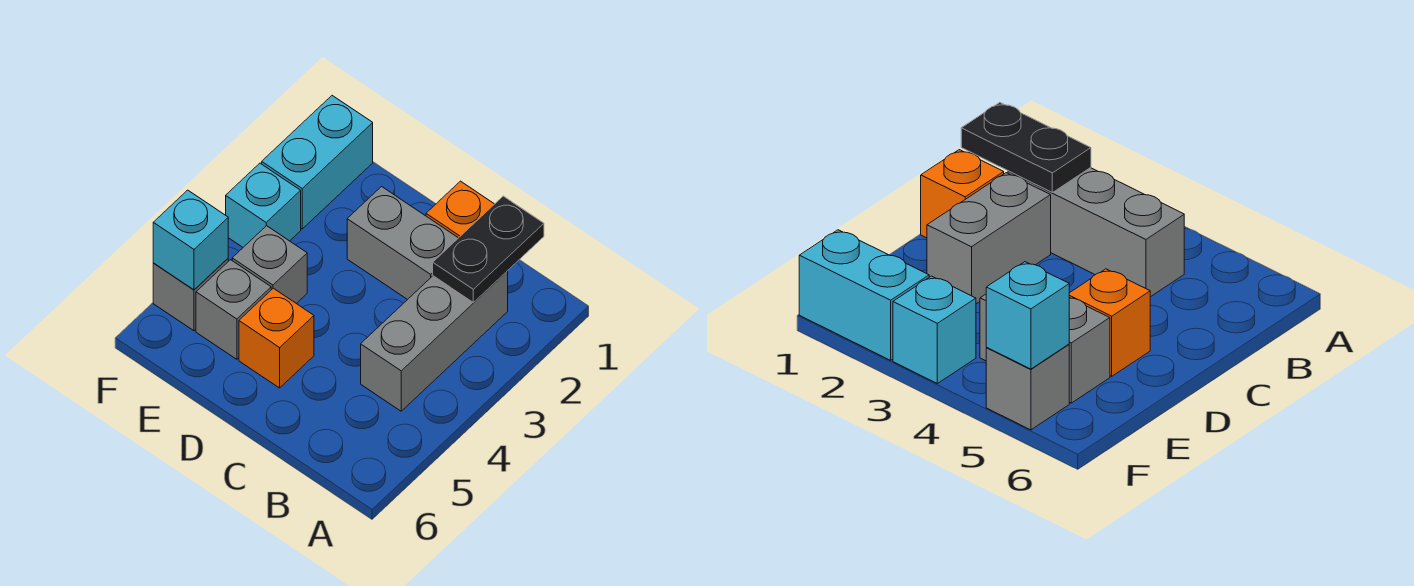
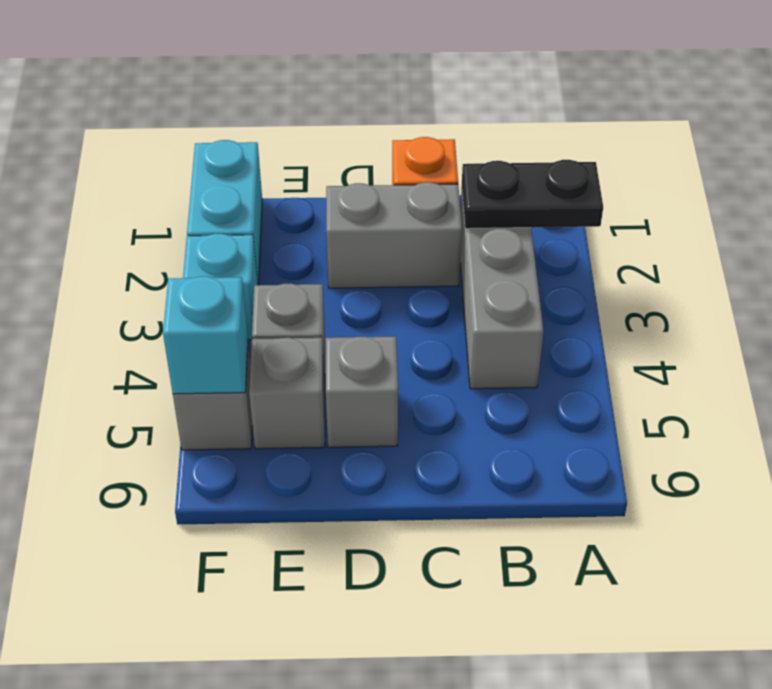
black plate B1:B2 level 2 -> black plate A2:B2 level 2
orange brick D5 level 1 -> grey brick D5 level 1

